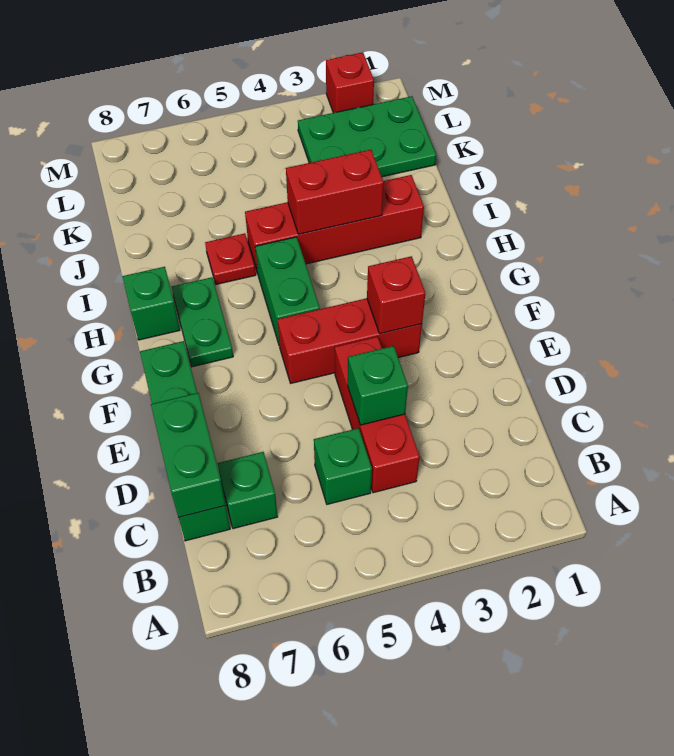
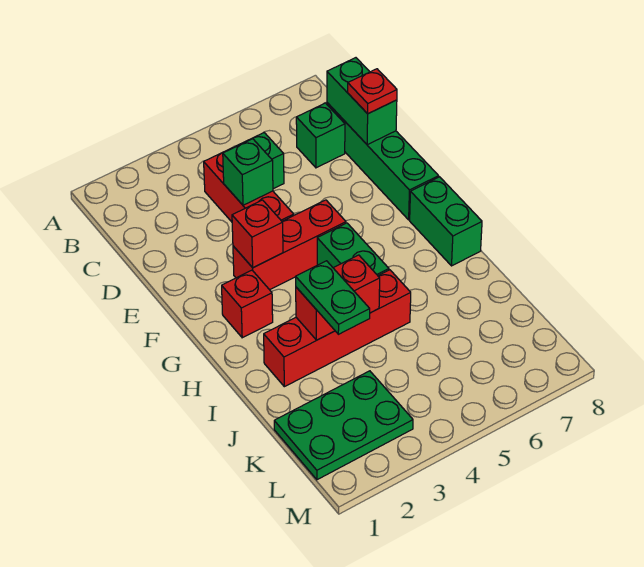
green plate G7:H7 level 1 -> green plate I3:J3 level 3
green brick H8 level 1 -> green brick G8:H8 level 1
red plate I6 level 1 -> red plate D8 level 3
red brick M2 level 1 -> red brick G2 level 1

